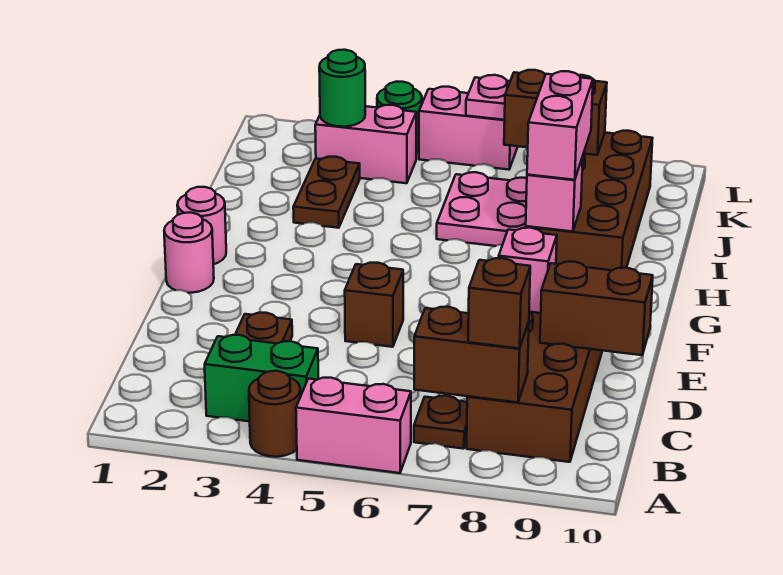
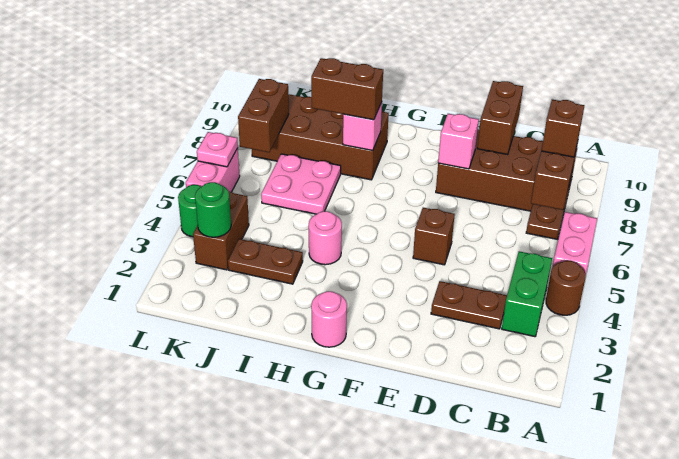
pink round brick F1 level 1 -> pink round brick H4 level 1
pink brick H8:I8 level 3 -> brown brick H8:I8 level 3
pink brick K3:K4 level 1 -> brown brick K3:K4 level 1

